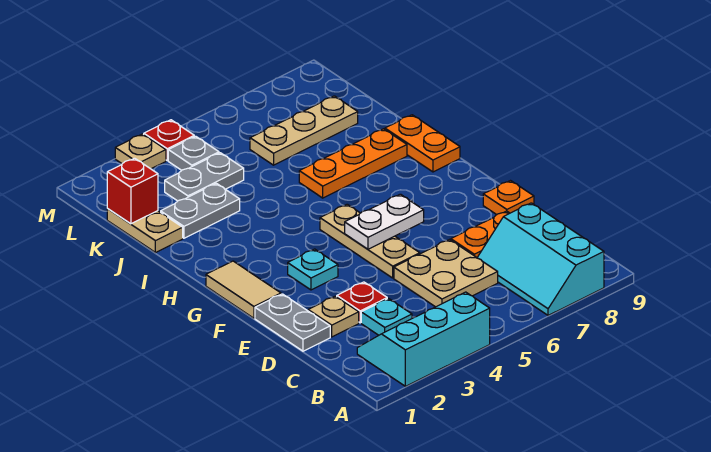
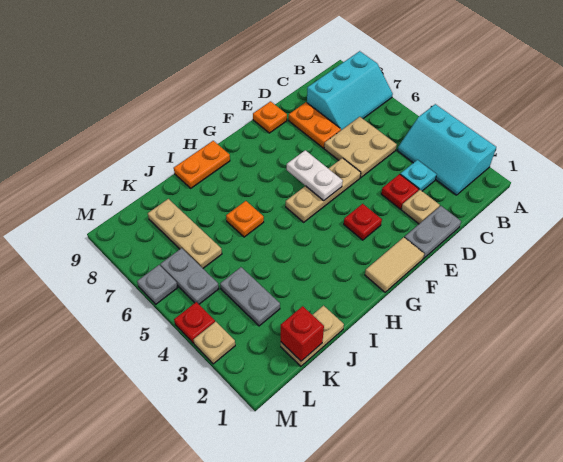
cyan plate F3 level 1 -> red plate F3 level 1
orange plate I6:I8 level 1 -> orange plate I6 level 1
grey plate J2:J3 level 1 -> grey plate L5:L6 level 1
grey plate L4 level 1 -> grey plate M6 level 1

